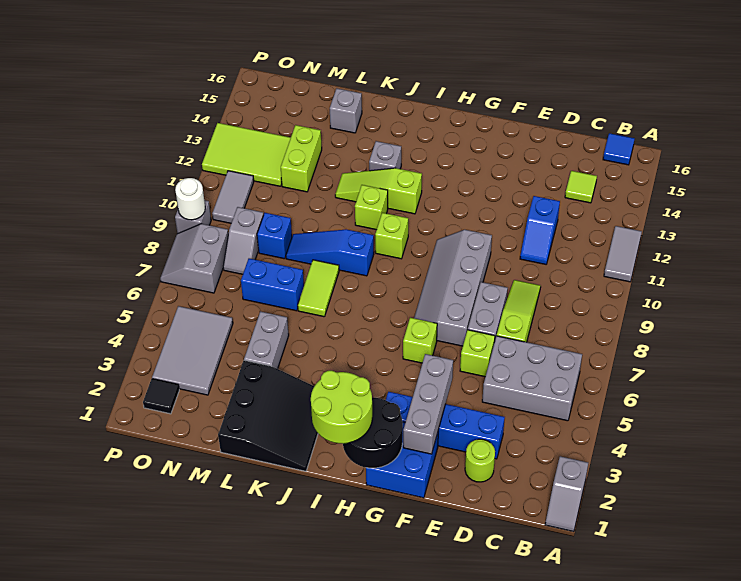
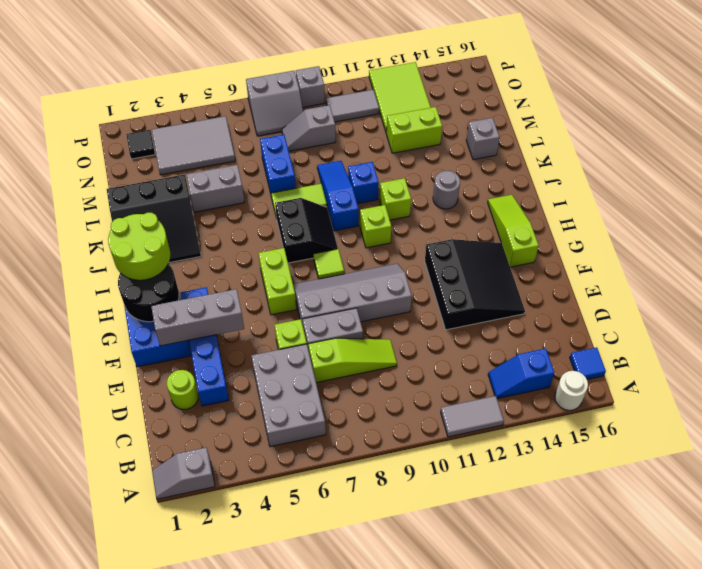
lime tile C14 level 1 -> lime tile H8 level 1
blue slope D11:D12 level 1 top 12 -> blue slope B13:B14 level 1 top 14
none -> black slope E12:G14 level 1 top 12
lime brick G6 level 1 -> lime brick G6:H6 level 1
none -> black slope I7:J8 level 1 top 7
lime slope I12:K12 level 1 top I -> lime slope G15:I15 level 1 top G
grey brick J13 level 1 -> grey round brick J13 level 1
blue brick M9 level 1 -> blue brick K10 level 1
grey slope O7:P8 level 1 top O -> grey slope O7:P8 level 1 top P
white round brick P9 level 2 -> white round brick A15 level 1

